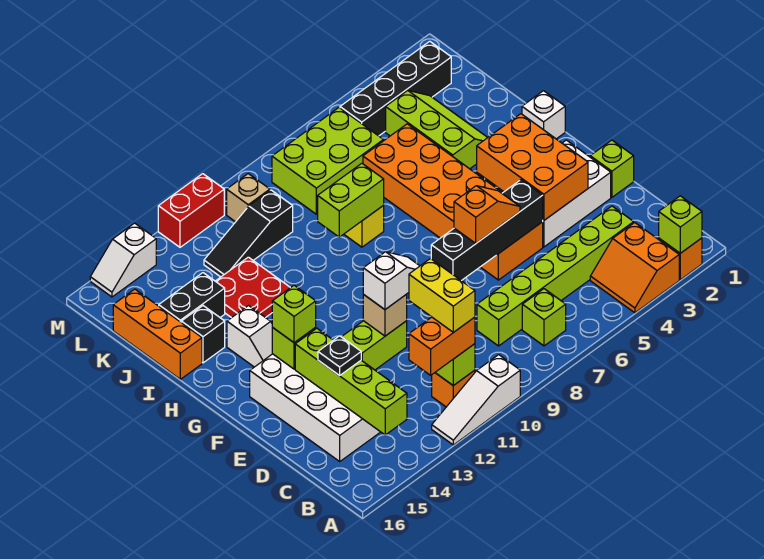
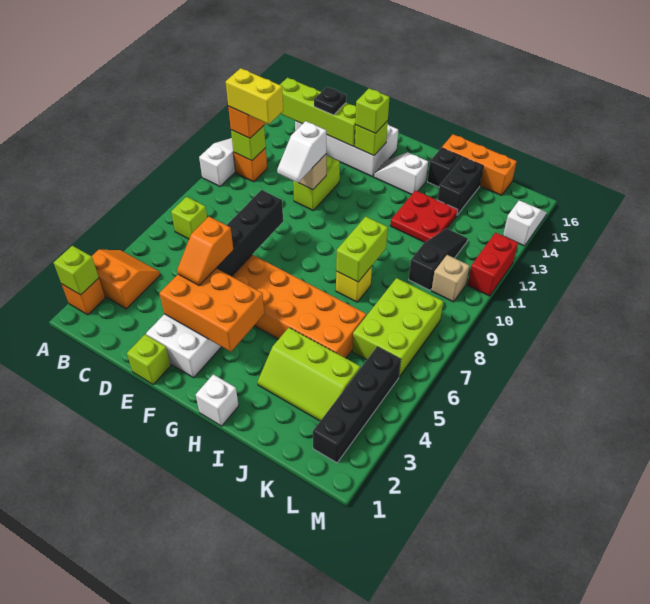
lime brick C3:C8 level 1 -> none
orange slope E6:E7 level 3 top 7 -> orange slope E4:E5 level 3 top 5

